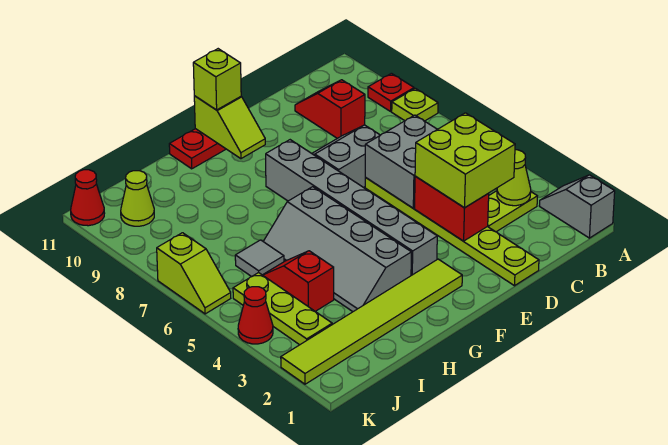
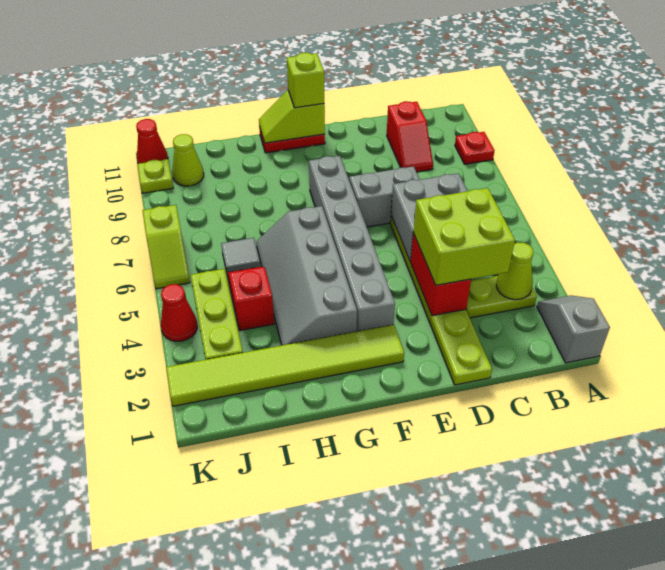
lime plate A8 level 1 -> lime plate K10 level 1
red slope C9:C10 level 1 top 9 -> red slope C9:C10 level 1 top 10
lime slope F10:F11 level 2 top 11 -> lime slope F11:G11 level 2 top F

